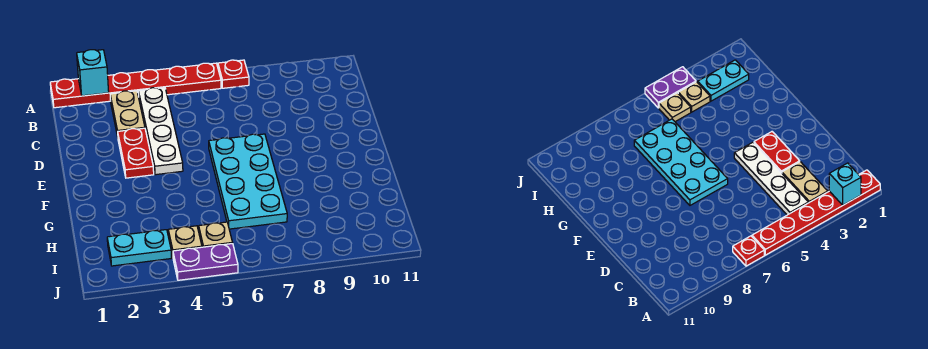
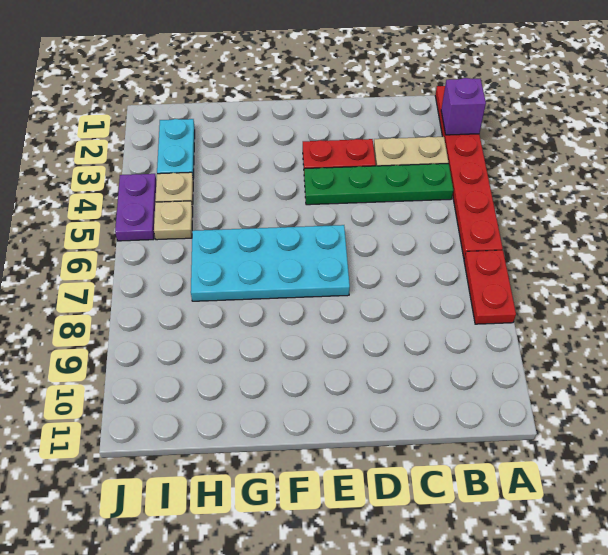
cyan brick A2 level 2 -> purple brick A2 level 2
red plate A7 level 1 -> red plate A7:A8 level 1
white plate B4:E4 level 1 -> green plate B4:E4 level 1

